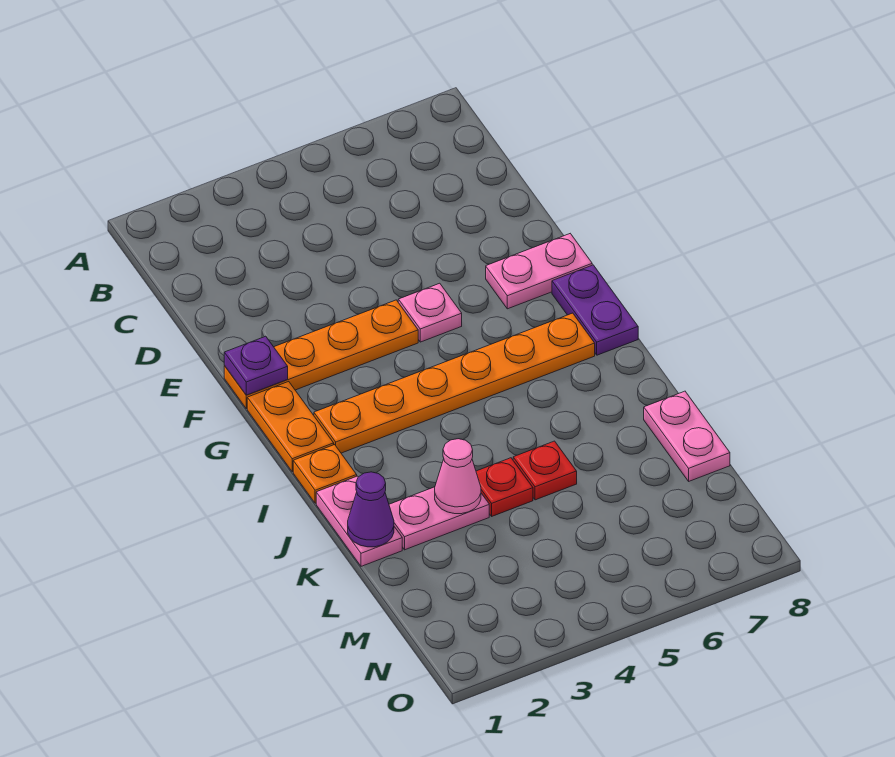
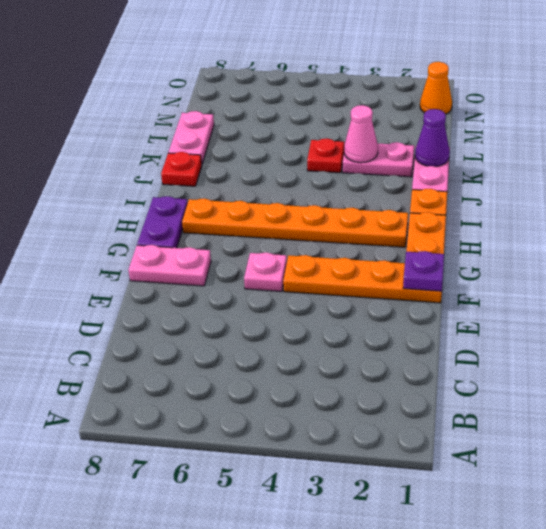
red plate K5 level 1 -> red plate J8 level 1
none -> orange cone N1 level 1

